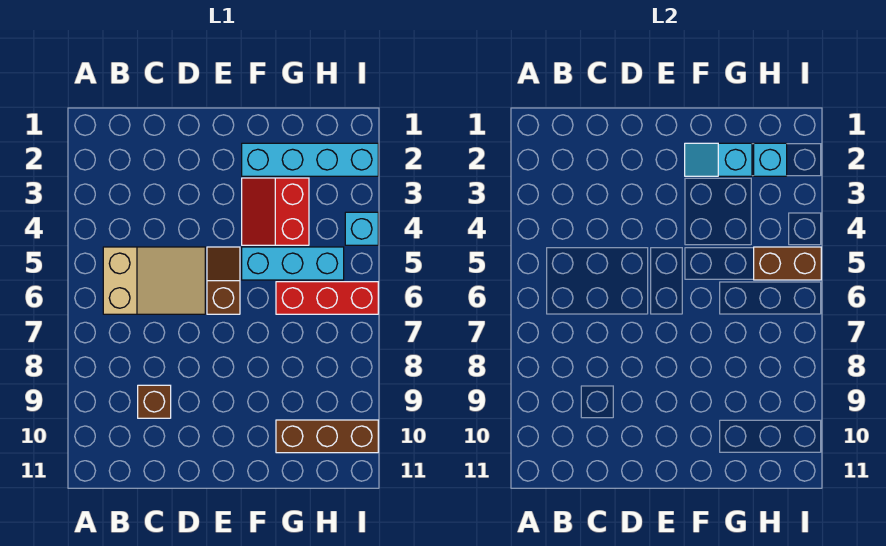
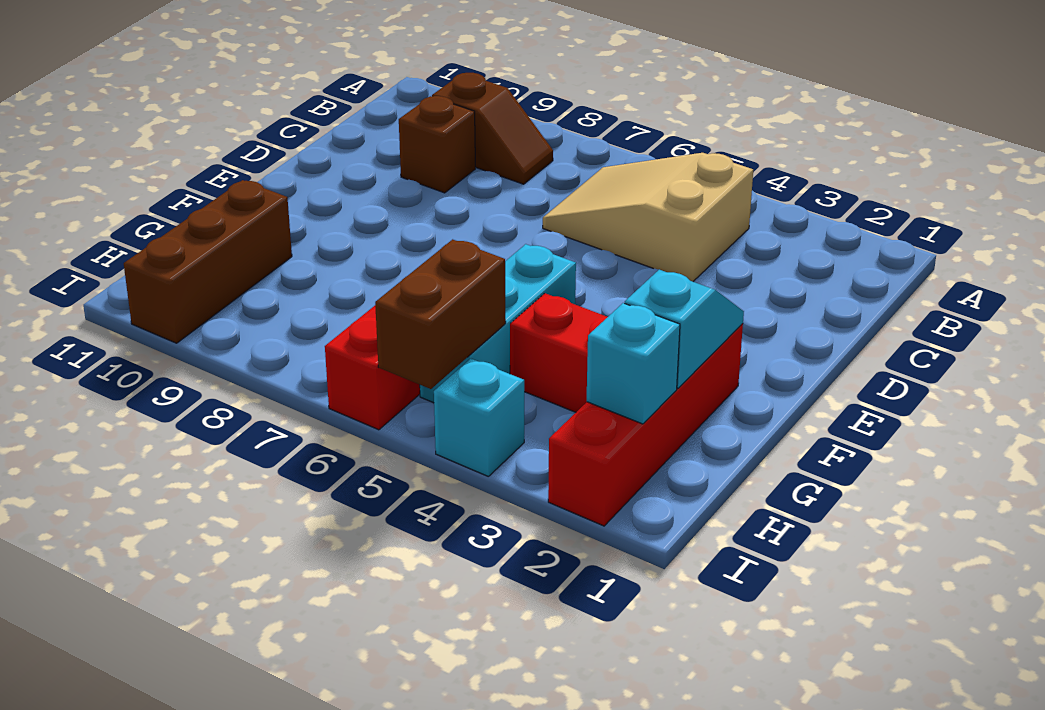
tan slope B5:D6 level 1 top B -> tan slope B4:C6 level 1 top 4
brown slope E5:E6 level 1 top 6 -> brown slope B8:B9 level 1 top 9
cyan brick F2:I2 level 1 -> red brick F2:I2 level 1

